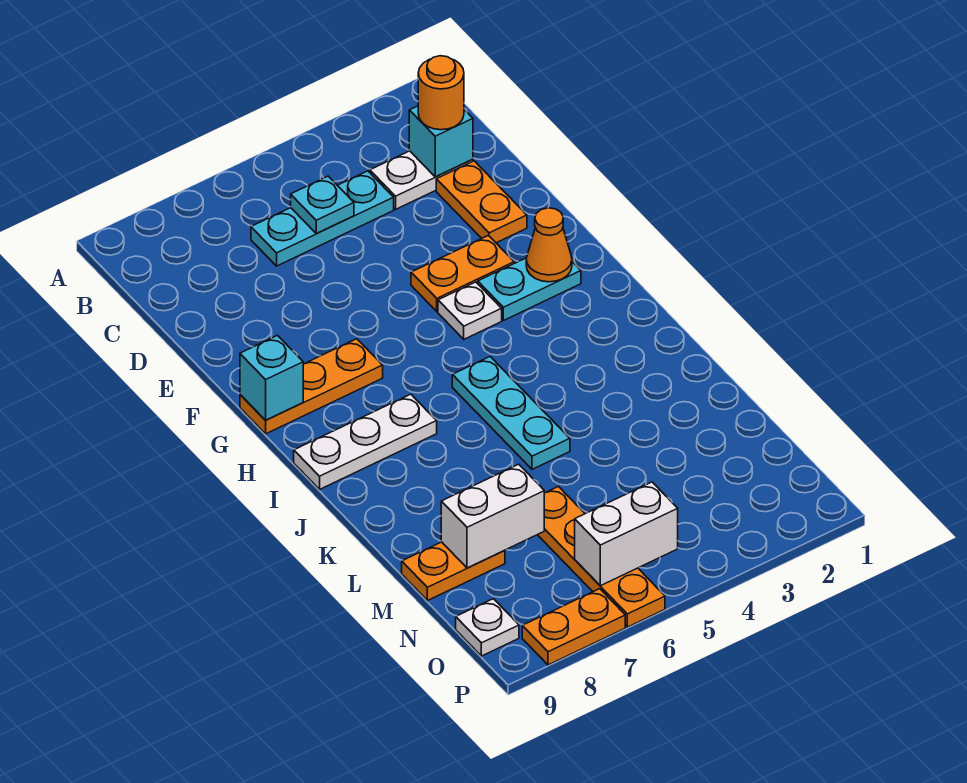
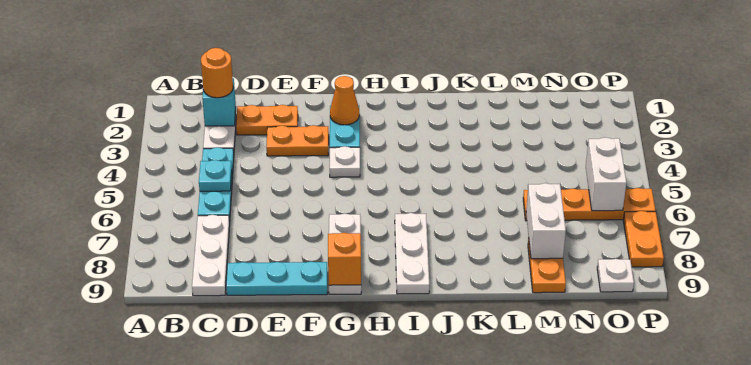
none -> white plate C7:C9 level 1
orange plate F3:F4 level 1 -> orange plate E3:F3 level 1
orange plate G7:G9 level 1 -> white plate G7:G9 level 1
cyan brick G9 level 2 -> orange brick G9 level 2
cyan plate I5:K5 level 1 -> cyan plate D9:F9 level 1

